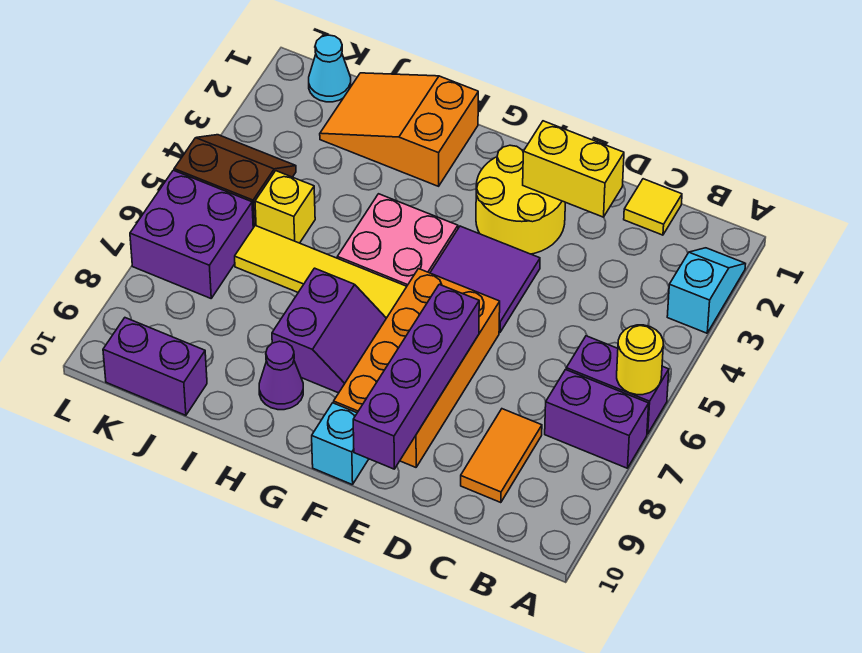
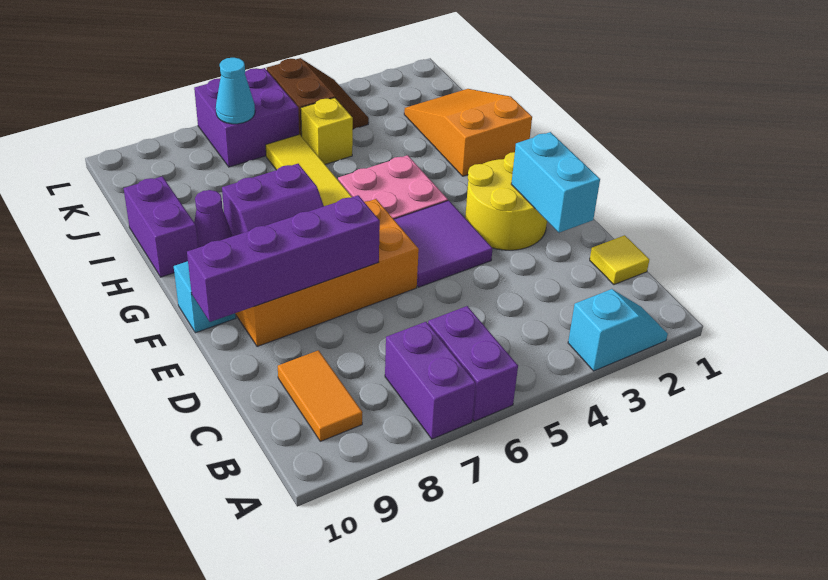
yellow round brick A6 level 2 -> none
orange tile C8:C9 level 1 -> orange tile B9:C9 level 1
yellow brick D2:E2 level 2 -> cyan brick D2:E2 level 2
purple brick J10:K10 level 1 -> purple brick H10:I10 level 1
cyan cone K1 level 1 -> cyan cone K7 level 2

